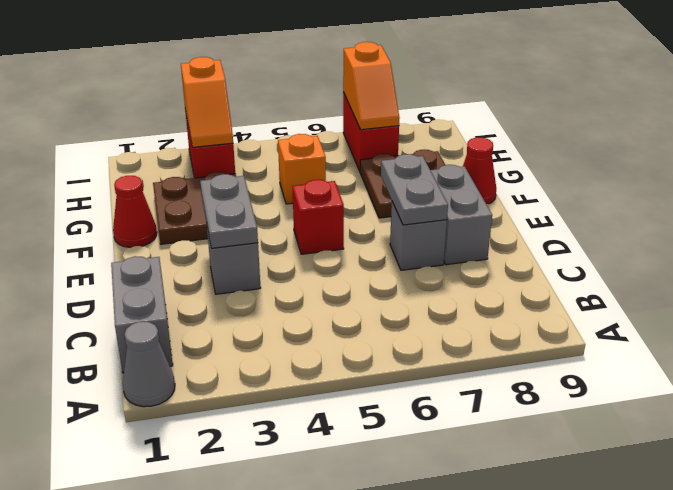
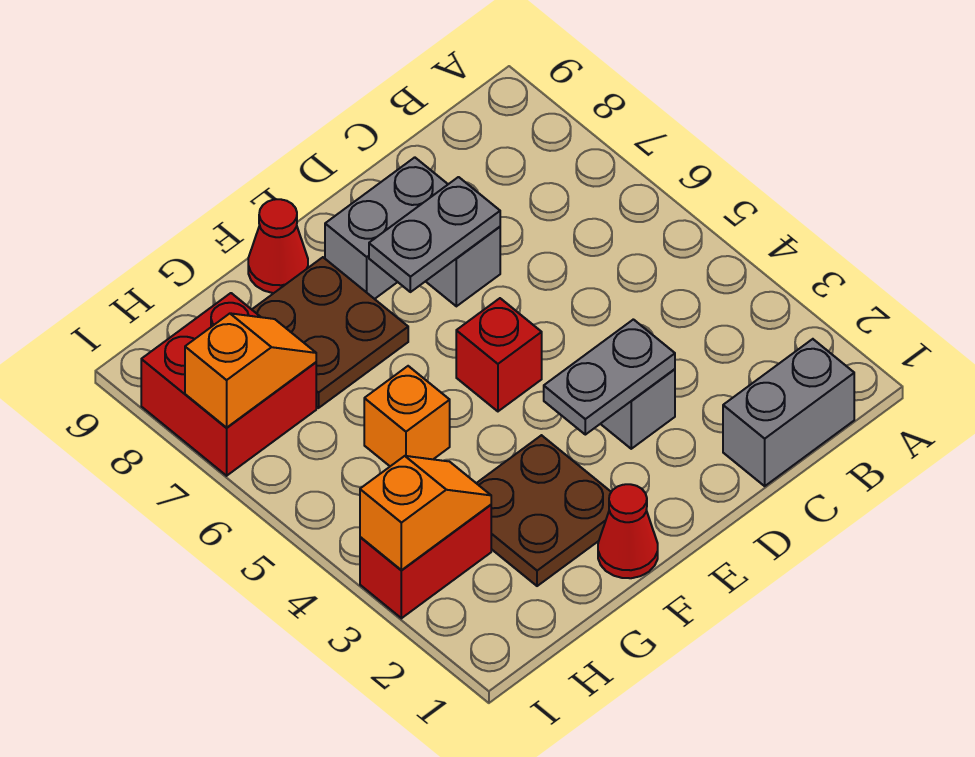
grey cone A1 level 1 -> none
red brick H7:I7 level 1 -> red brick H7:I8 level 1

